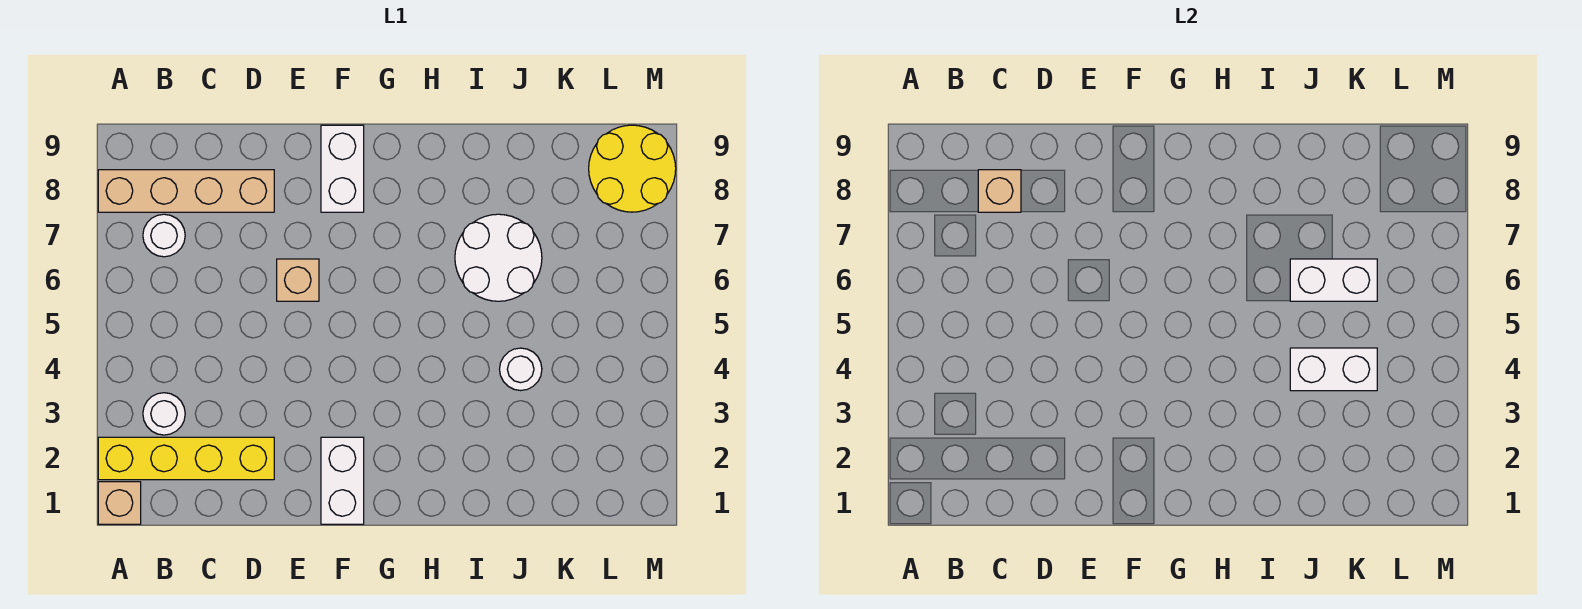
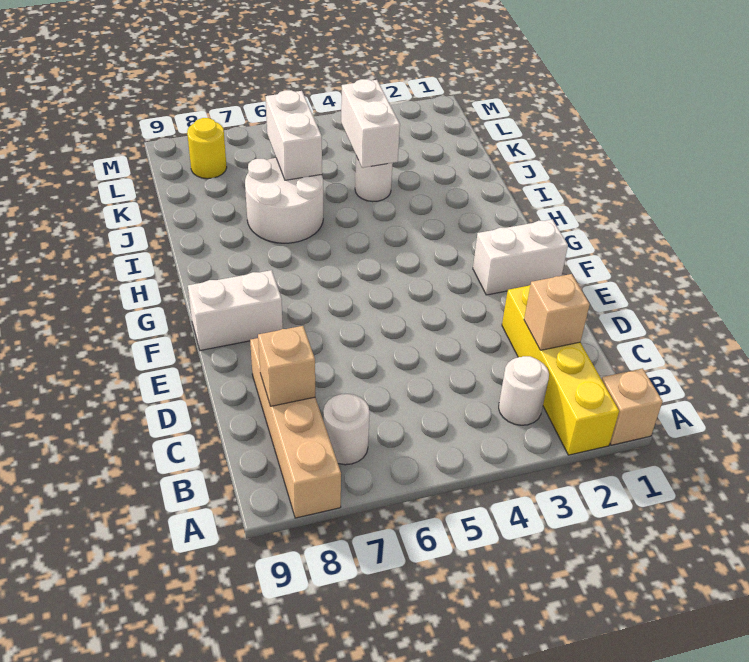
tan brick E6 level 1 -> tan brick C2 level 2
yellow round brick L8:M9 level 1 -> yellow round brick L8 level 1

